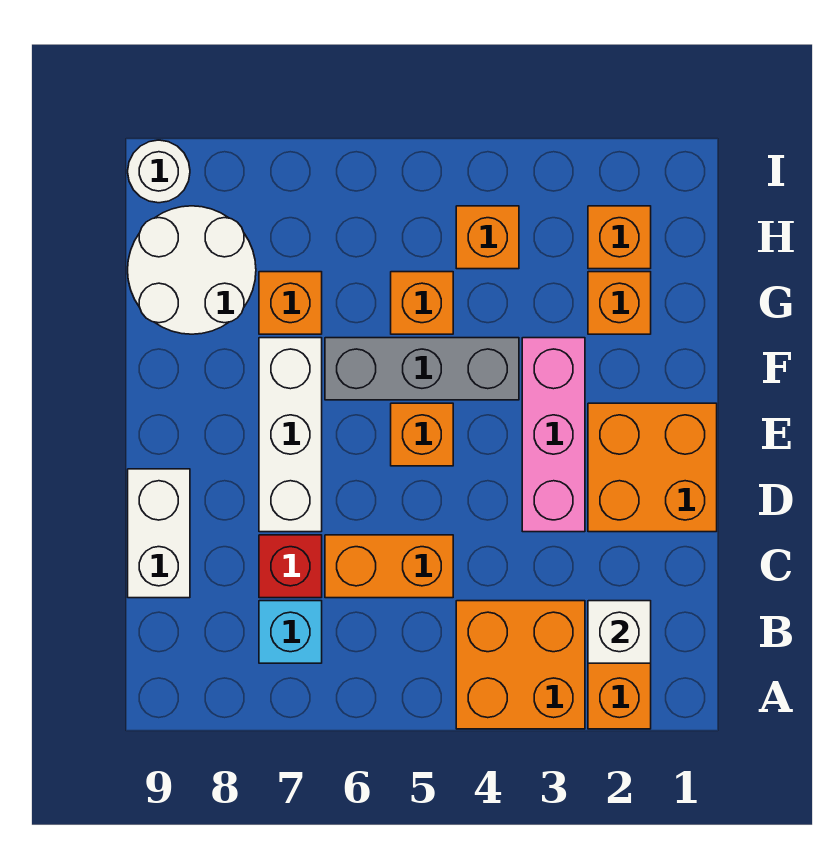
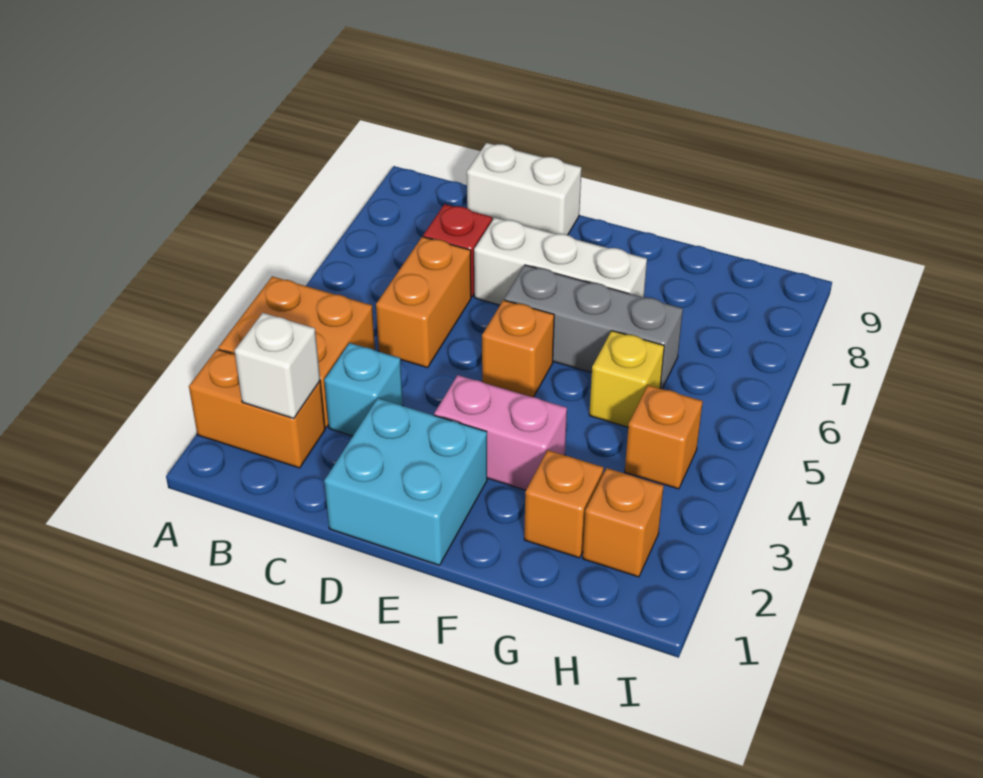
cyan brick B7 level 1 -> cyan brick C3 level 1
orange brick D1:E2 level 1 -> cyan brick D1:E2 level 1
pink brick D3:F3 level 1 -> pink brick E3:F3 level 1
grey brick F4:F6 level 1 -> grey brick E6:G6 level 1
orange brick G5 level 1 -> yellow brick G5 level 1
orange brick G7 level 1 -> none
white round brick G8:H9 level 1 -> none
white round brick I9 level 1 -> none

